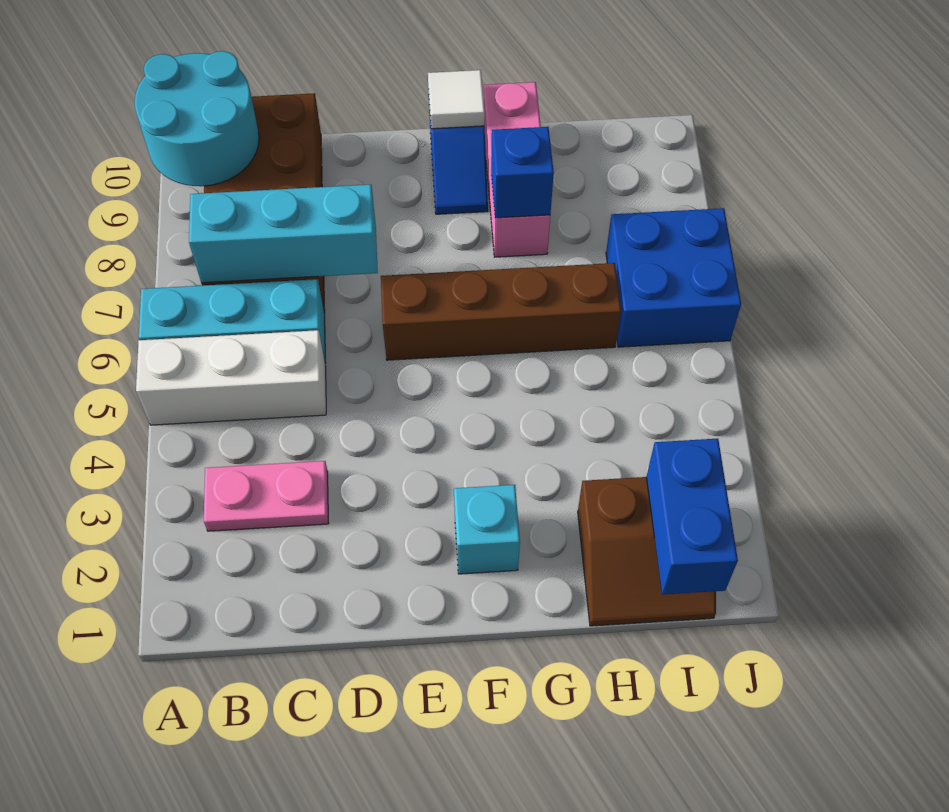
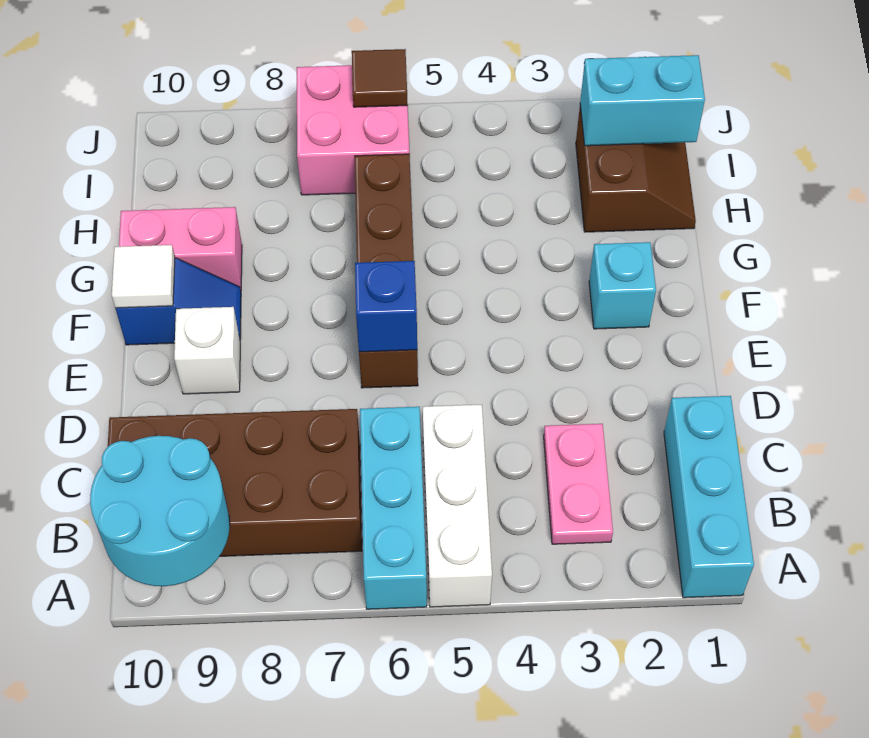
cyan brick B7:D7 level 2 -> cyan brick A1:C1 level 1
none -> white brick E9 level 1
pink brick G8:G10 level 1 -> pink brick G9:G10 level 1
blue brick G8 level 2 -> blue brick E6 level 2
blue brick I1:I2 level 2 -> cyan brick I1:I2 level 2
blue brick I6:J7 level 1 -> pink brick I6:J7 level 1
none -> brown tile J6 level 2

